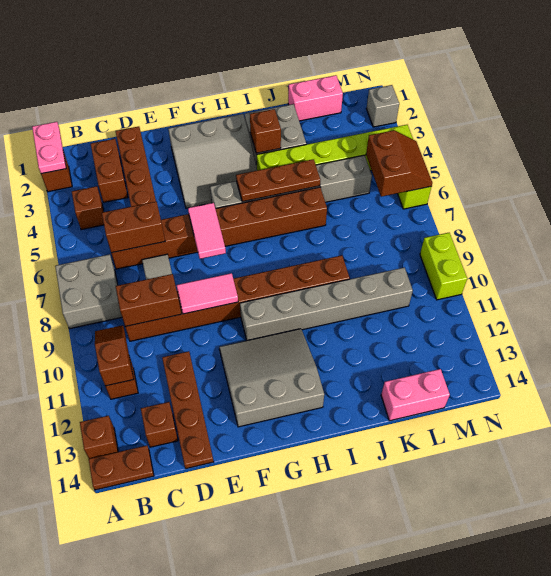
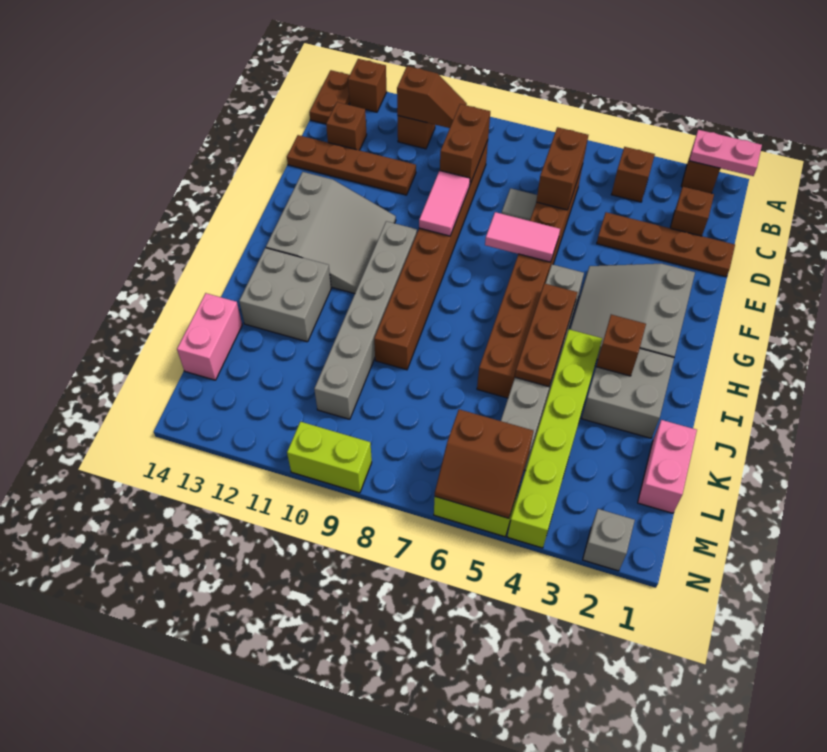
grey brick A7:B8 level 1 -> grey brick I12:J13 level 1
brown brick C2:C3 level 1 -> brown brick C2 level 1

